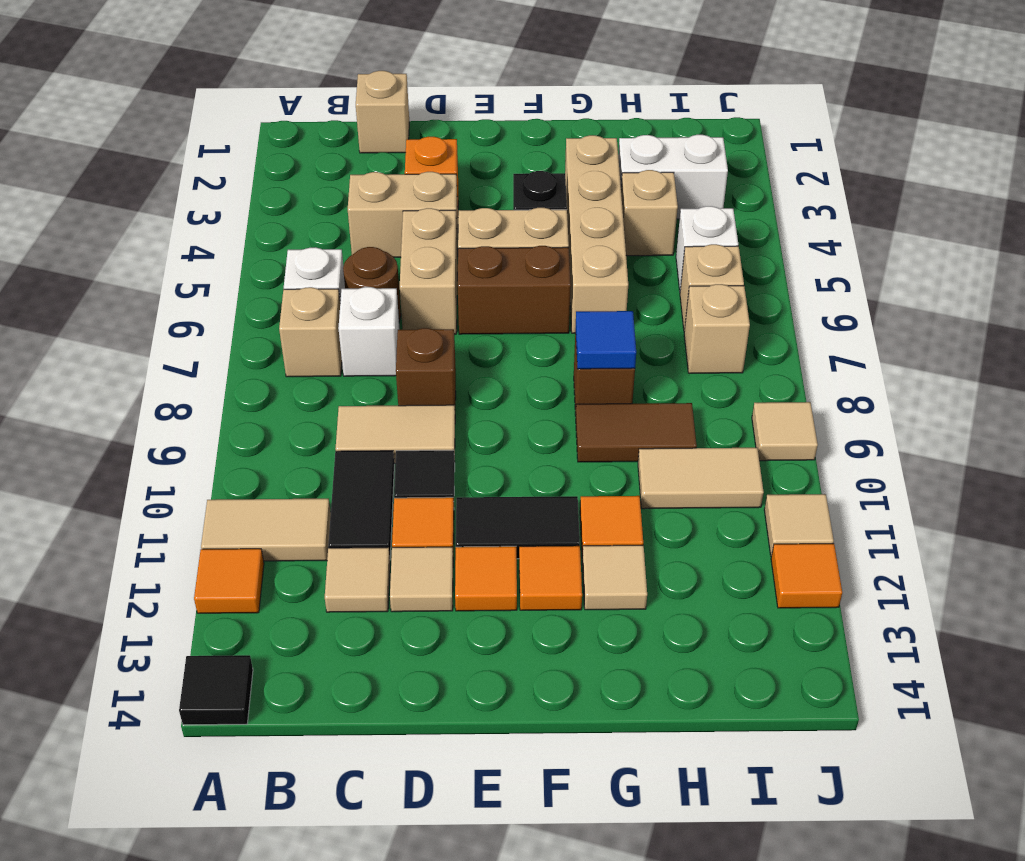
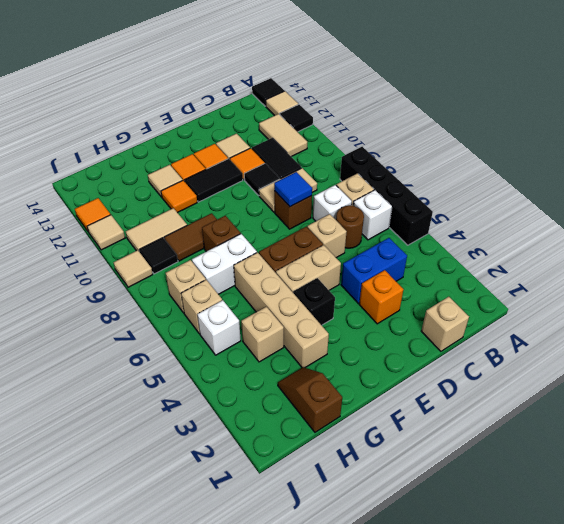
none -> black brick A5:A8 level 1
tan tile A11:B11 level 1 -> tan tile B11:B12 level 1
orange tile A12 level 1 -> black tile A12 level 1
tan brick C4:D4 level 1 -> blue brick C4:D4 level 1
tan tile C12 level 1 -> tan tile A13 level 1
tan brick D5:D6 level 1 -> tan brick D6 level 1
blue tile G8 level 2 -> blue tile D8 level 2
none -> brown slope H1:H2 level 1 top 1
white brick H3:I3 level 1 -> white brick G7:H7 level 1
none -> black tile I9 level 1

